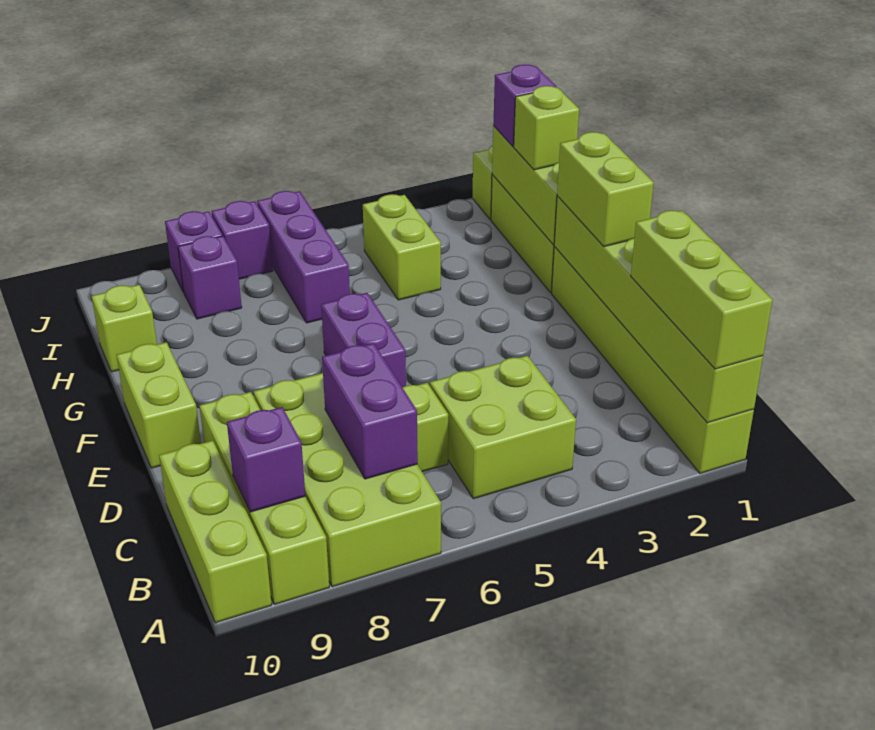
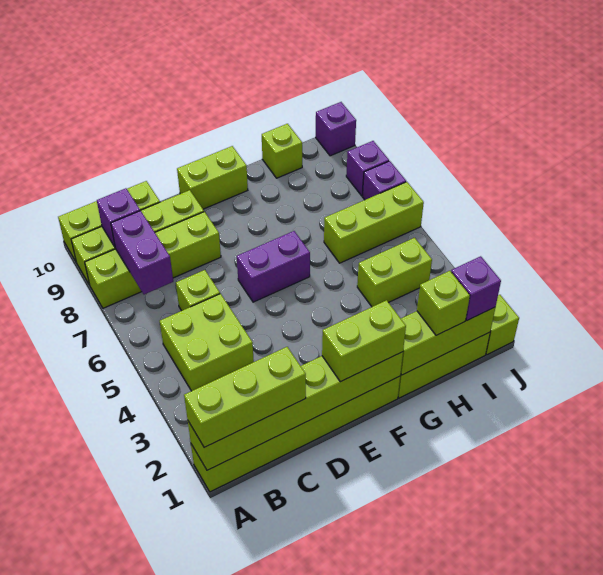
lime brick A7:D8 level 1 -> lime brick A8:D8 level 1
purple brick B7:C7 level 2 -> purple brick B7:B8 level 2
purple brick H6:J6 level 1 -> lime brick H6:J6 level 1
purple brick I8 level 1 -> purple brick J10 level 1

